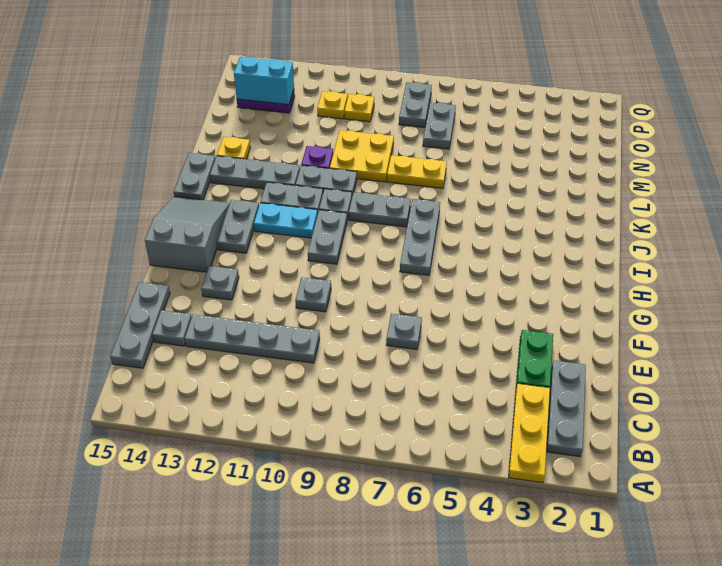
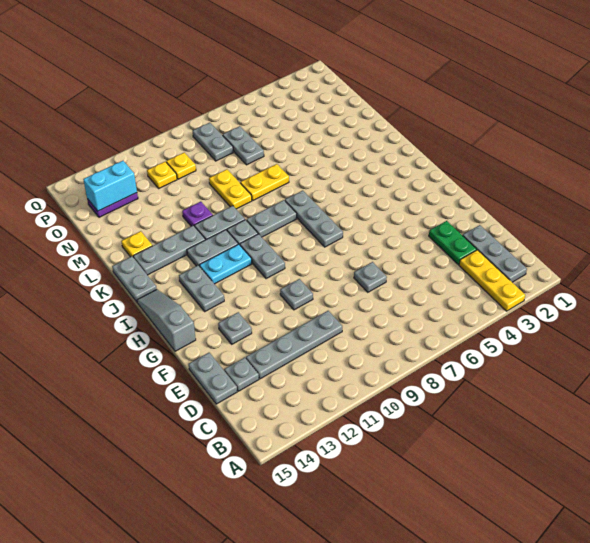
grey plate C15:E15 level 1 -> grey plate D15:E15 level 1
grey slope G14:I15 level 1 top G -> grey slope G15:I15 level 1 top G
yellow plate L9:M10 level 1 -> yellow plate L9:M9 level 1

